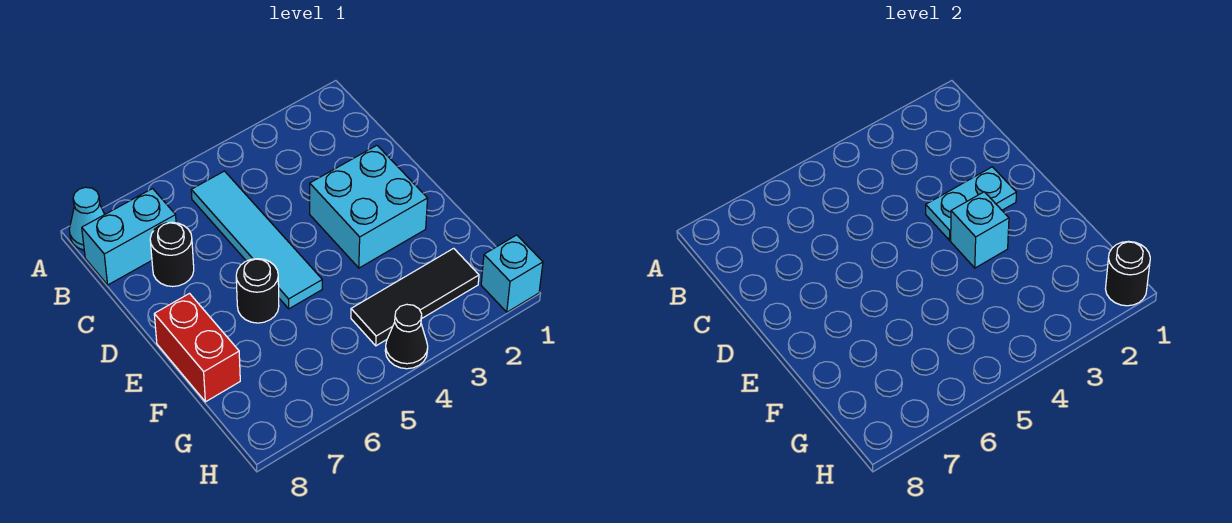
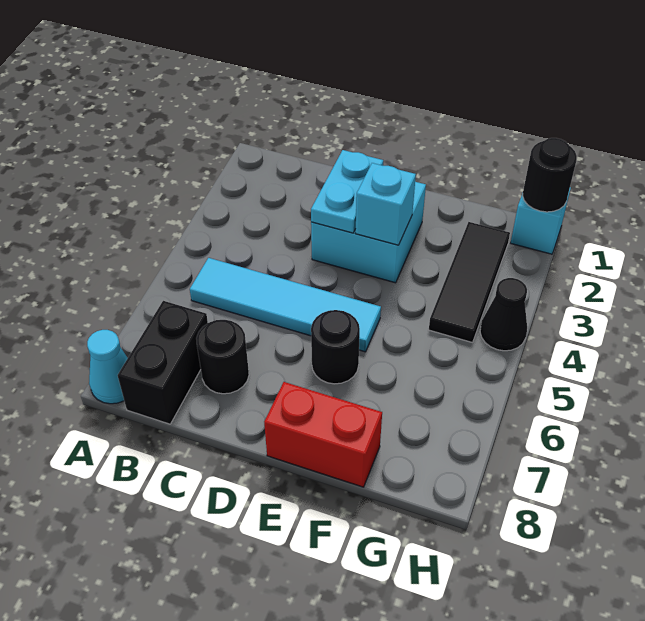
cyan brick B7:B8 level 1 -> black brick B7:B8 level 1

